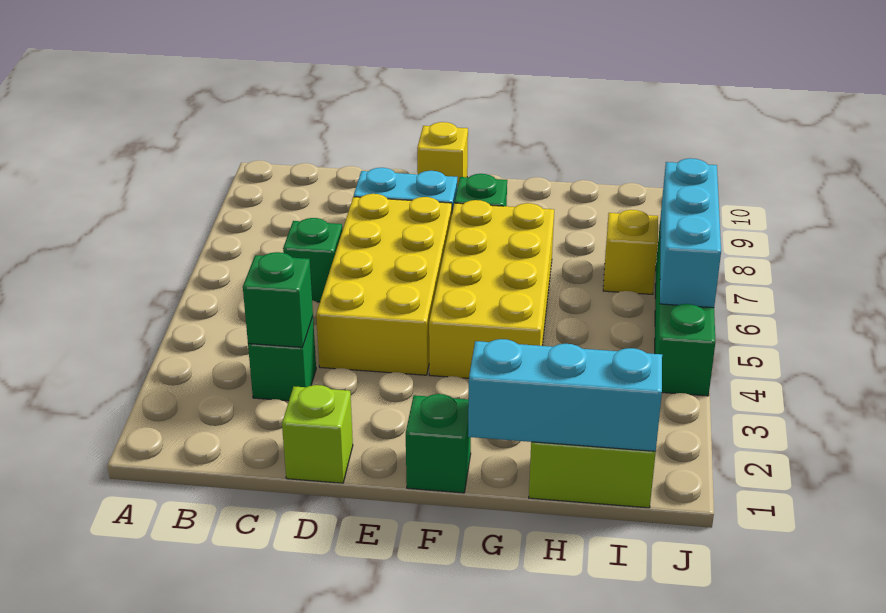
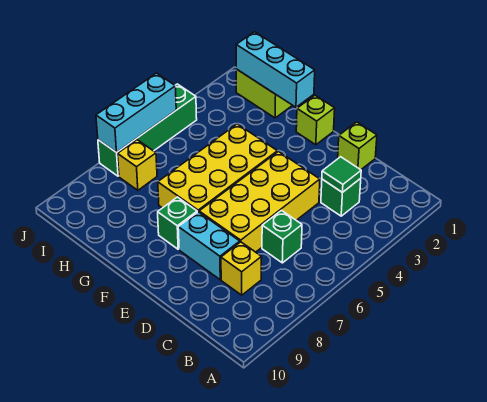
green brick C3 level 2 -> green tile C3 level 2
yellow brick E10 level 1 -> yellow brick C8 level 1
green brick F1 level 1 -> lime brick F1 level 1

